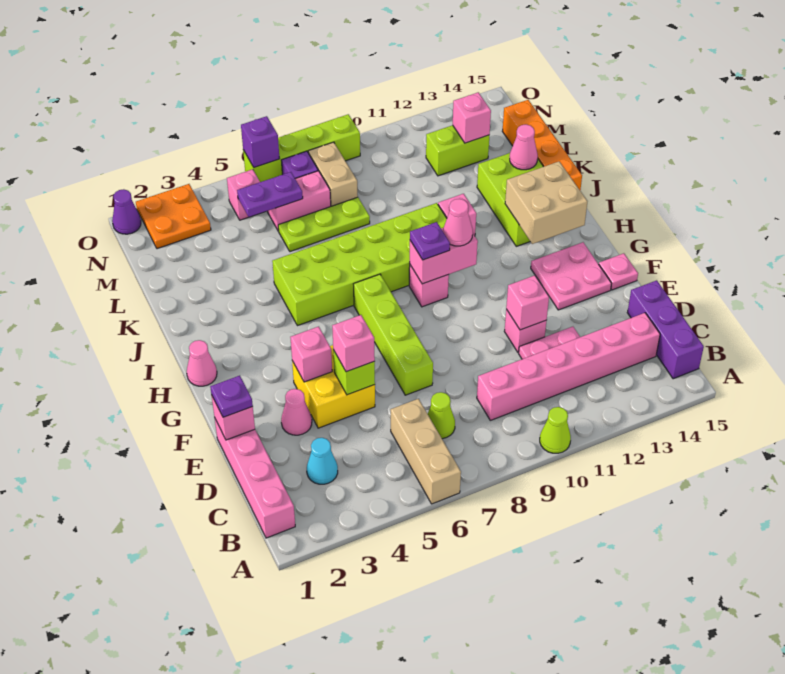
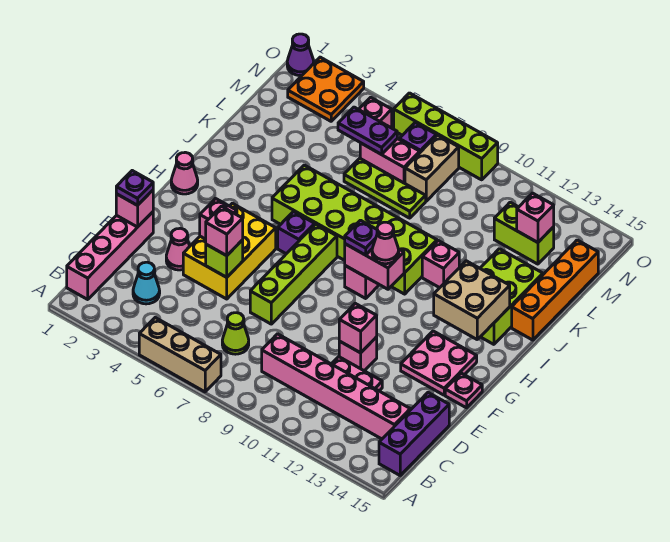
tan brick A6:C6 level 1 -> tan brick A5:A7 level 1
lime cone A10 level 1 -> none
yellow brick E4:F5 level 1 -> yellow brick E4:G5 level 1
pink cone K14 level 2 -> none
purple brick O6 level 2 -> purple brick H6 level 1

